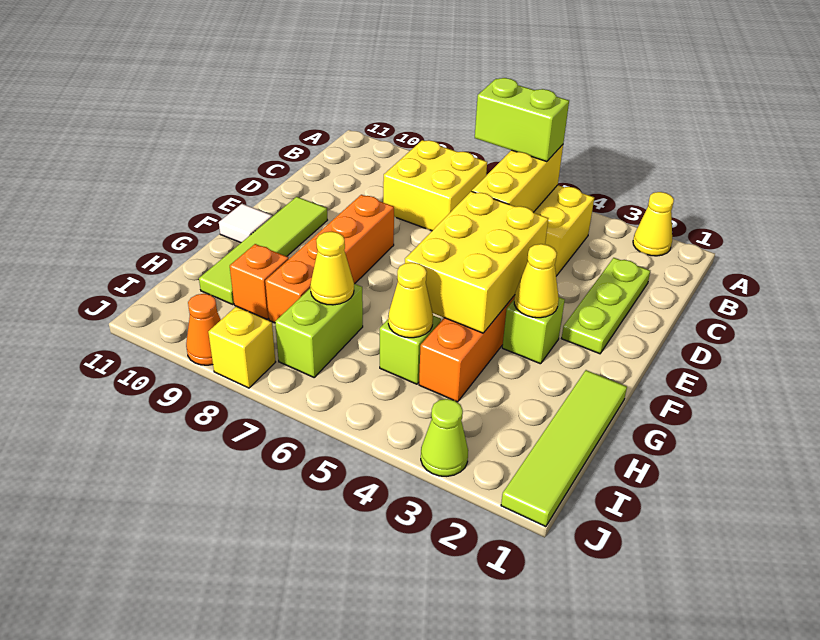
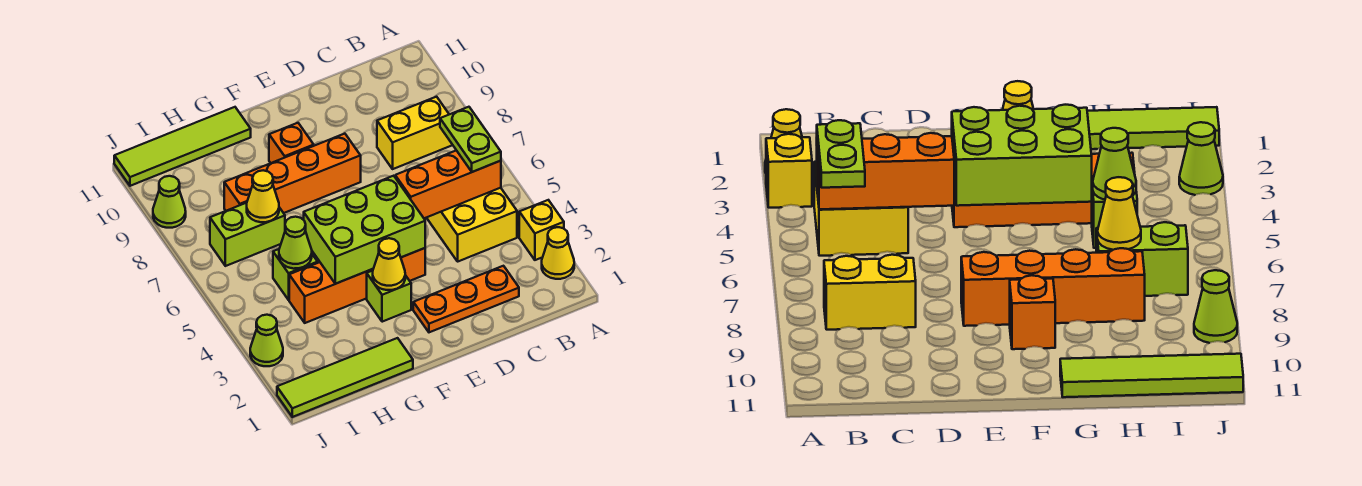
yellow brick B5:D5 level 2 -> orange brick B5:D5 level 2
lime brick B5:B6 level 3 -> lime plate B5:B6 level 3
yellow brick B7:C8 level 1 -> yellow brick B8:C8 level 1
lime plate C2:E2 level 1 -> orange plate C2:E2 level 1
yellow brick E4:G5 level 2 -> lime brick E4:G5 level 2
lime tile E10:H10 level 1 -> lime tile G11:J11 level 1
white tile F11 level 1 -> none
yellow cone H5 level 2 -> lime cone H5 level 2
orange brick H9 level 1 -> orange brick F9 level 1
yellow brick J8 level 1 -> yellow brick A3 level 1
orange cone J9 level 1 -> lime cone J9 level 1

